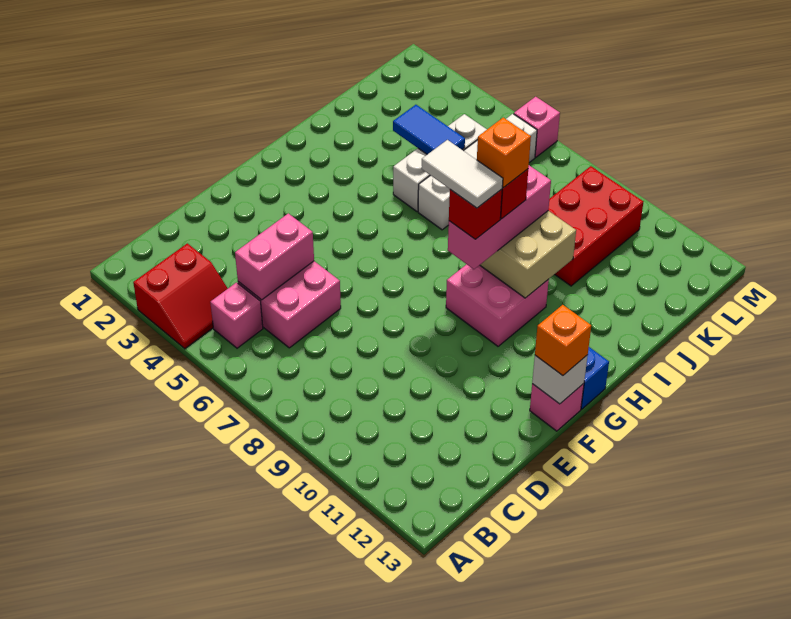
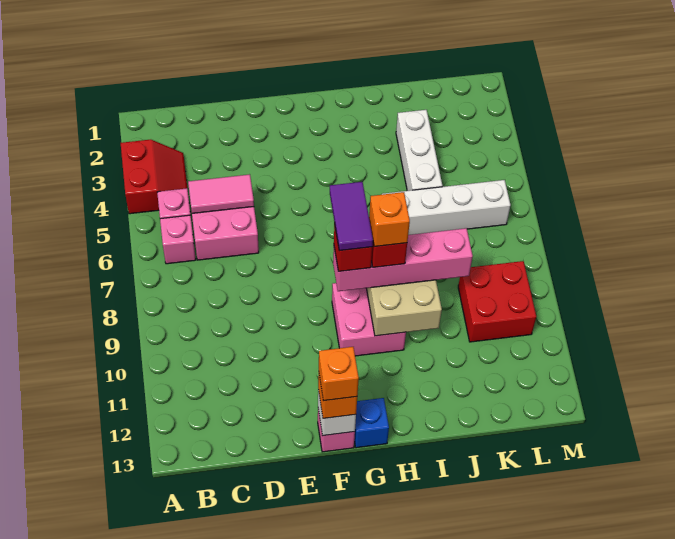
red slope A3:B4 level 1 top 3 -> red slope A3:B4 level 1 top A
pink brick C5:D5 level 2 -> pink tile C5:D5 level 2
none -> orange brick F13 level 4
white tile G8:G9 level 5 -> purple tile G8:G9 level 5
pink brick G9:I9 level 3 -> pink brick G9:J9 level 3
white brick I5:K5 level 1 -> white brick J3:J5 level 1
blue tile J4:J5 level 2 -> none
red brick J9:L10 level 1 -> red brick K9:L10 level 1
pink brick M6 level 1 -> pink brick B6 level 1

